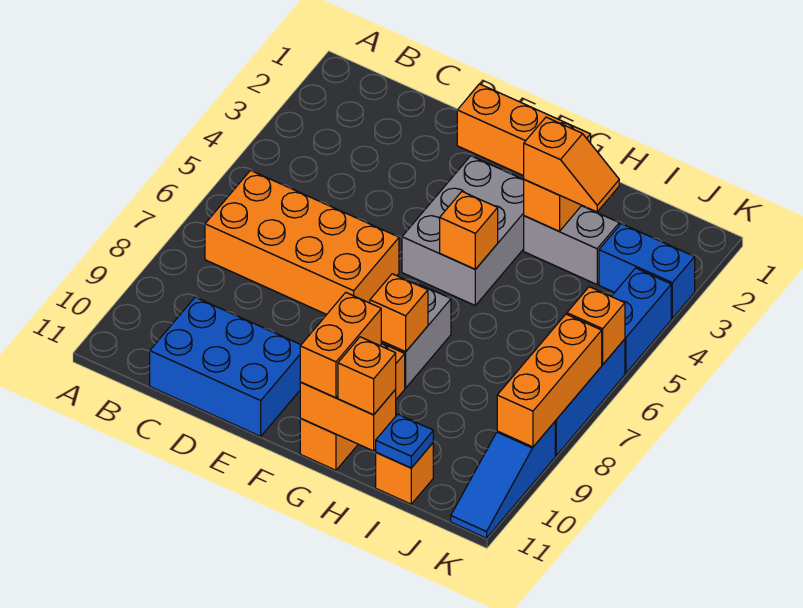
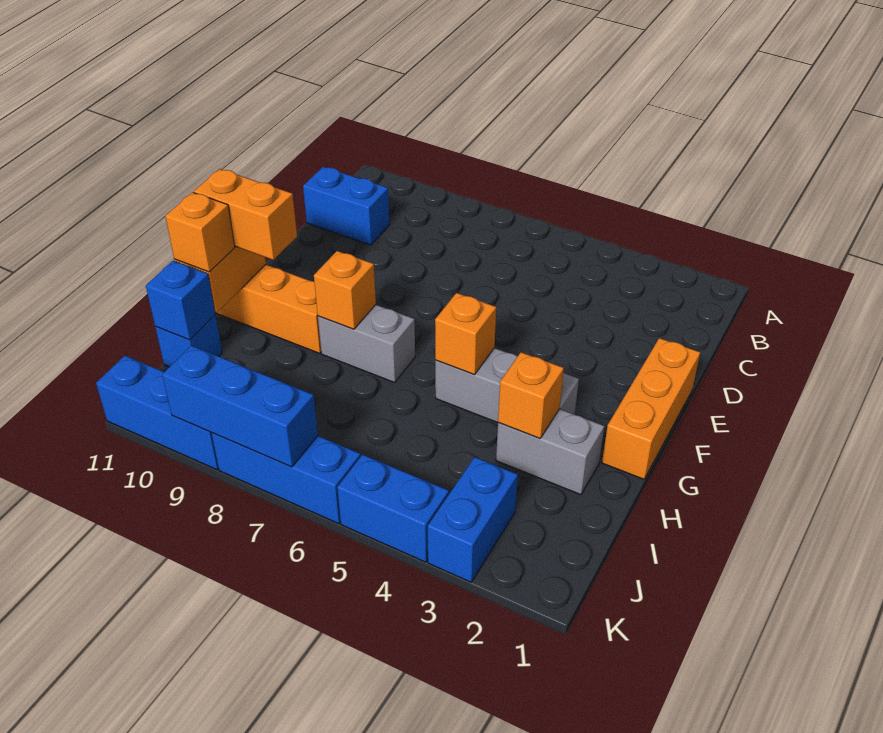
orange brick B6:E7 level 1 -> none
blue brick C10:E11 level 1 -> blue brick C10:C11 level 1
grey brick F3:G5 level 1 -> grey brick G3:G5 level 1
grey brick H3:I3 level 1 -> grey brick H2:H3 level 1
orange slope H3:I3 level 3 top H -> none
orange brick I11 level 1 -> blue brick I11 level 1
blue plate I11 level 2 -> blue brick I11 level 2
orange brick K6 level 2 -> none
orange brick K7:K9 level 2 -> blue brick K7:K9 level 2
blue slope K9:K11 level 1 top 9 -> blue brick K9:K11 level 1

